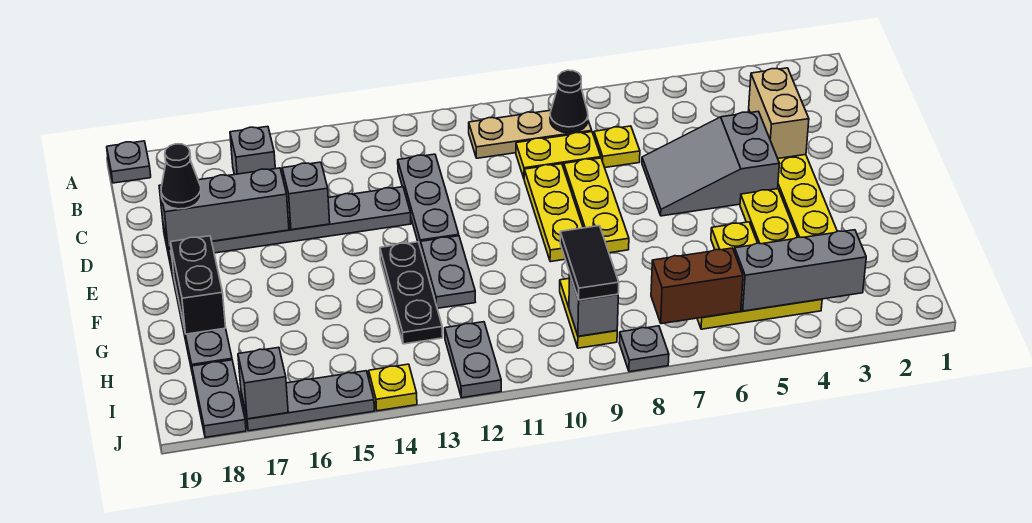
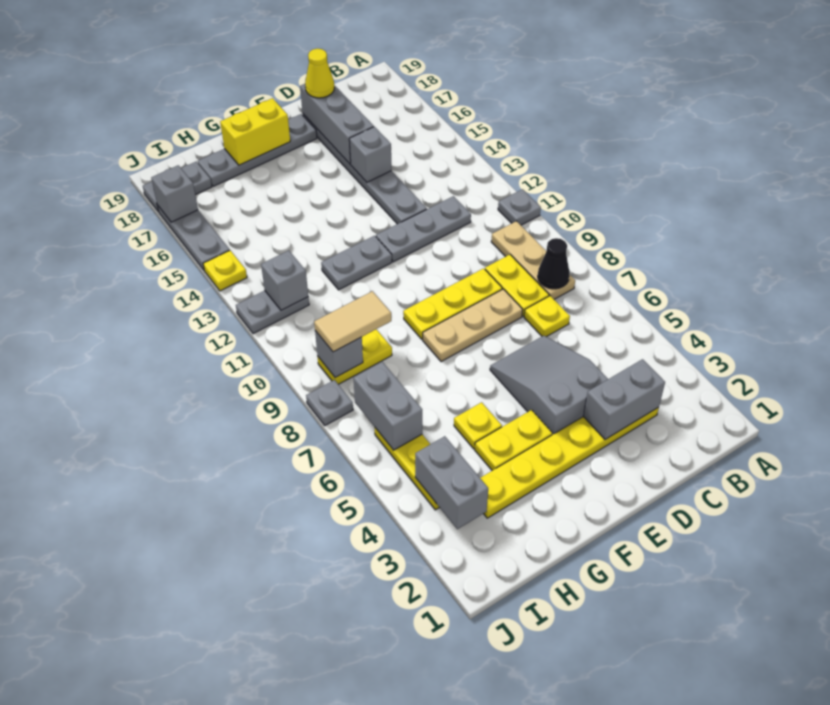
grey plate A19 level 1 -> grey plate A11 level 1
grey brick B16 level 1 -> grey brick I12 level 2
tan brick C3:D3 level 2 -> grey brick C3:D3 level 2
yellow plate D8:F8 level 1 -> tan plate D8:F8 level 1
black cone D18 level 3 -> yellow cone D18 level 3
black plate F13:H13 level 1 -> none
black brick F18:G18 level 2 -> yellow brick F18:G18 level 2
black tile H9:I9 level 3 -> tan tile H9:I9 level 3
grey brick I3:I5 level 2 -> grey brick I3:I4 level 2
brown brick I6:I7 level 2 -> grey brick I6:I7 level 2

